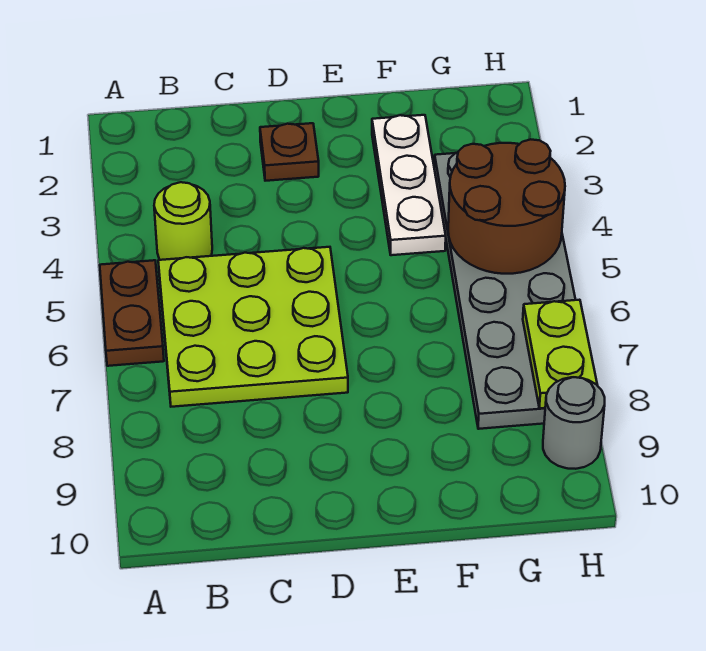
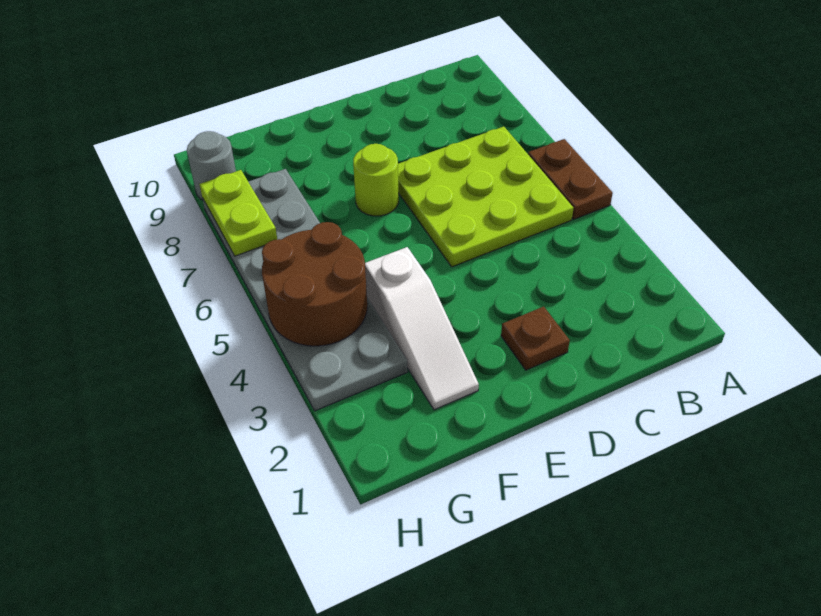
lime round brick B4 level 1 -> lime round brick E7 level 1
white plate F2:F4 level 1 -> white slope F2:F4 level 1 top 4

